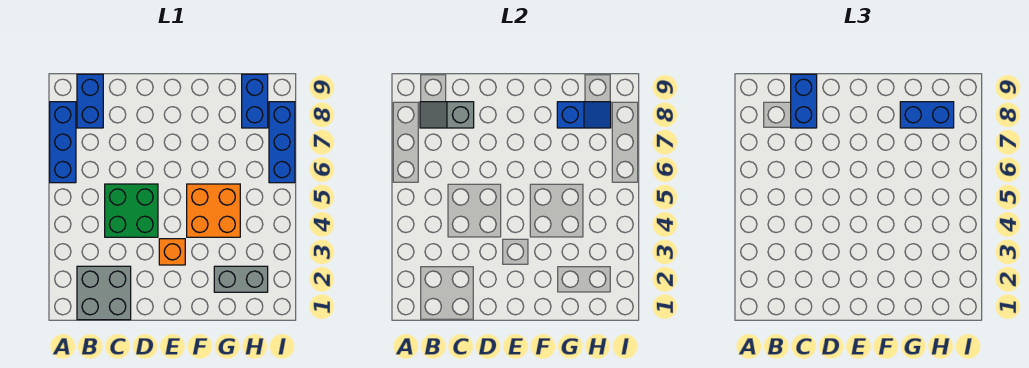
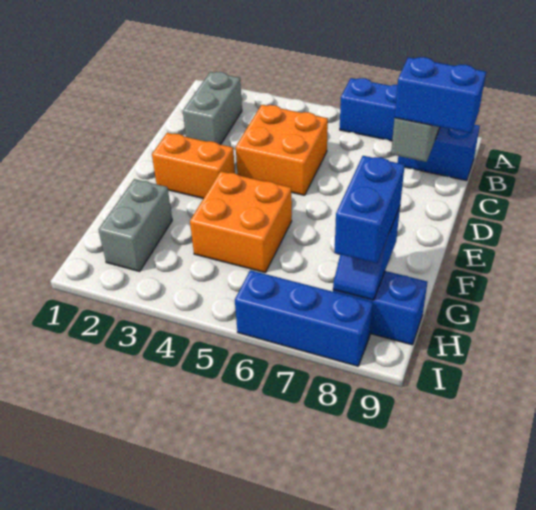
grey brick B1:C2 level 1 -> grey brick B2:C2 level 1
green brick C4:D5 level 1 -> orange brick C4:D5 level 1
orange brick E3 level 1 -> orange brick E2:E3 level 1

